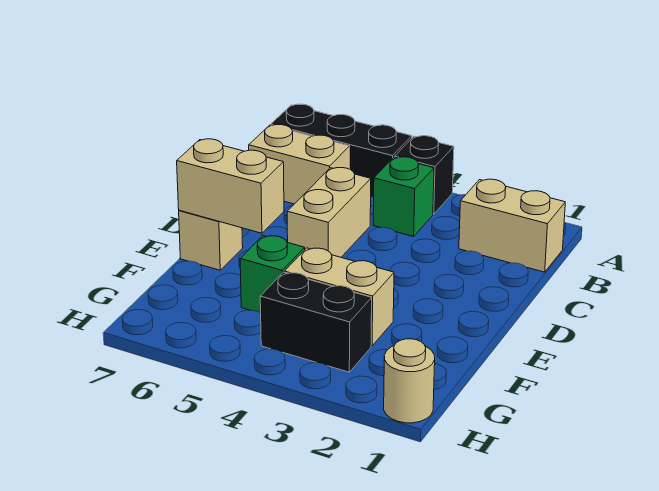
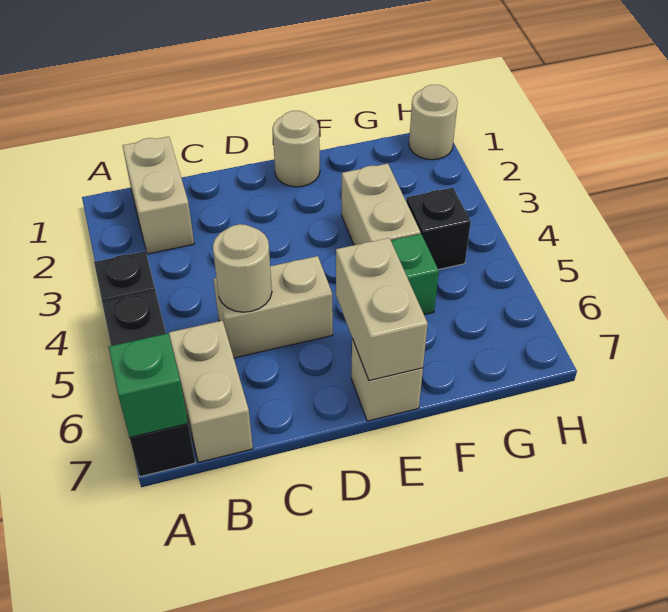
green brick B4 level 1 -> green brick A7 level 2
none -> tan round brick C5 level 2
none -> tan round brick E1 level 1
black brick G3:G4 level 1 -> black brick G4 level 1

